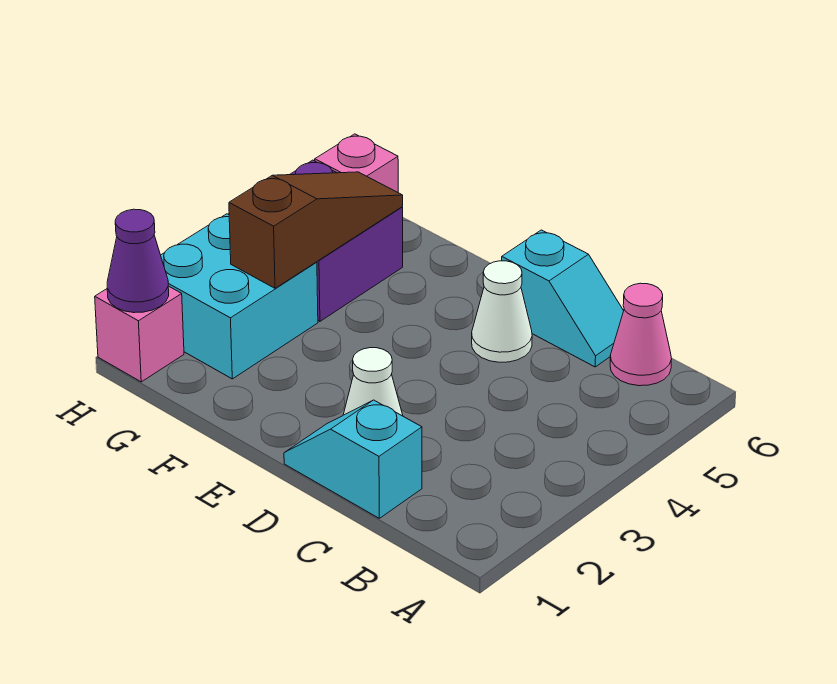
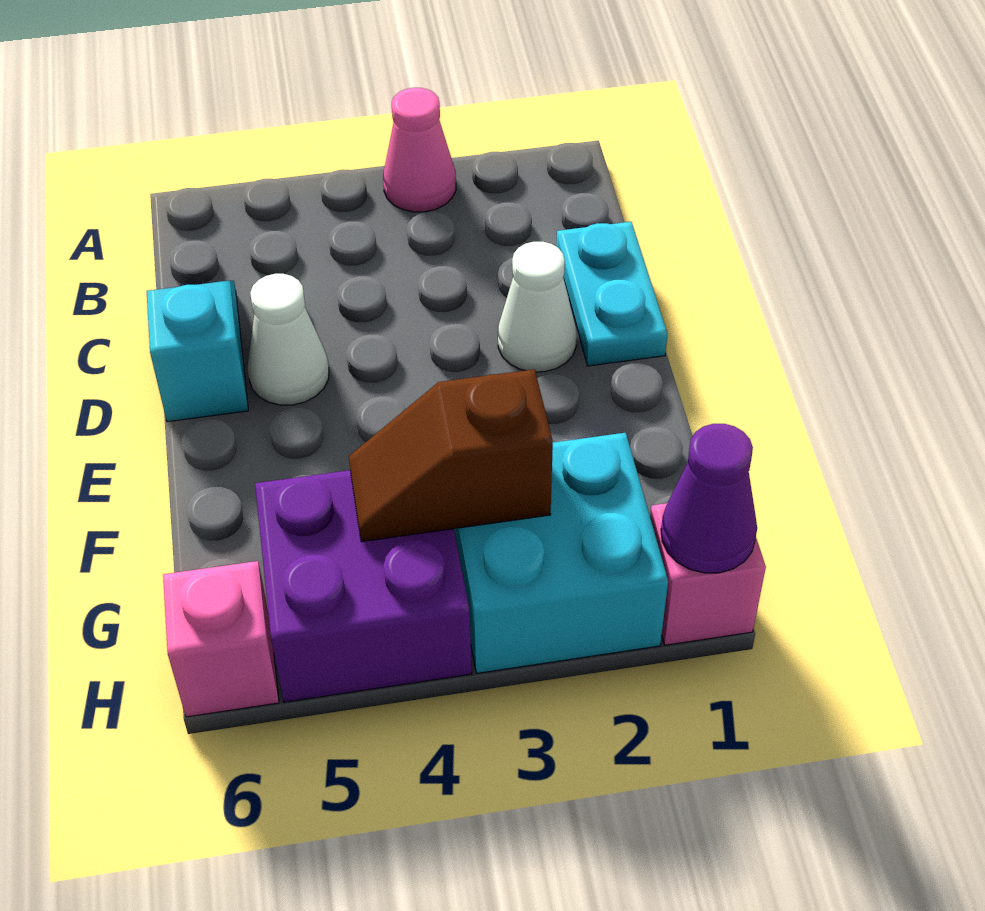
pink cone B6 level 1 -> pink cone A3 level 1
cyan slope C1:D1 level 1 top C -> cyan plate C1:D1 level 1
brown slope G3:G5 level 2 top 3 -> brown slope G3:G4 level 2 top 3

